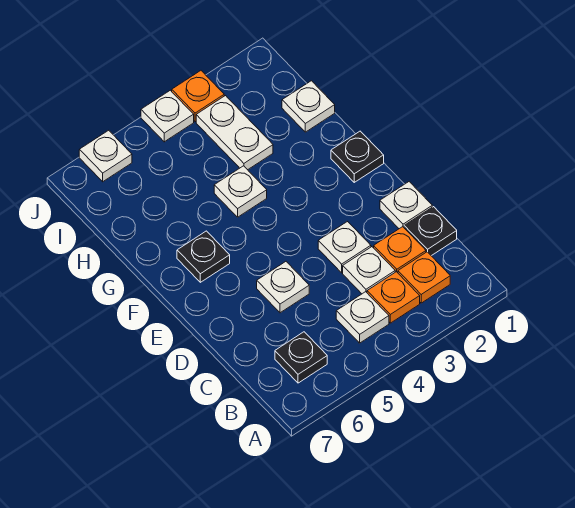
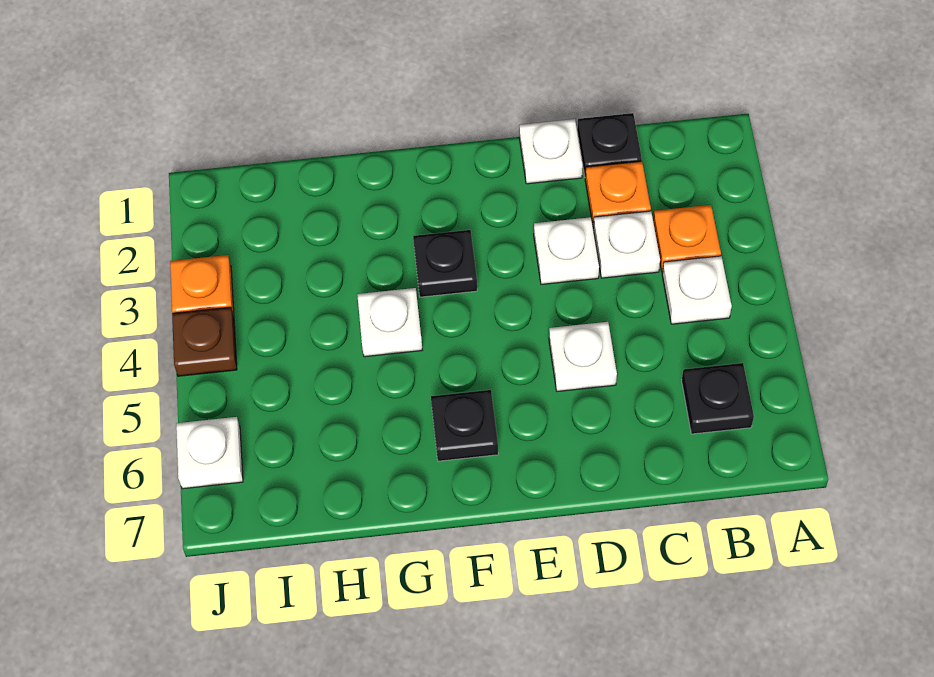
orange plate B2 level 1 -> none
black plate F1 level 1 -> black plate F3 level 1
white plate H1 level 1 -> none
white plate H3:I3 level 1 -> none
white plate J4 level 1 -> brown plate J4 level 1

